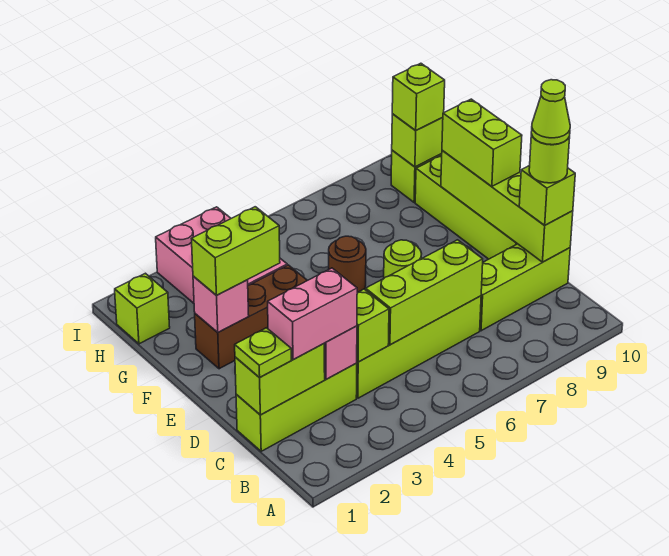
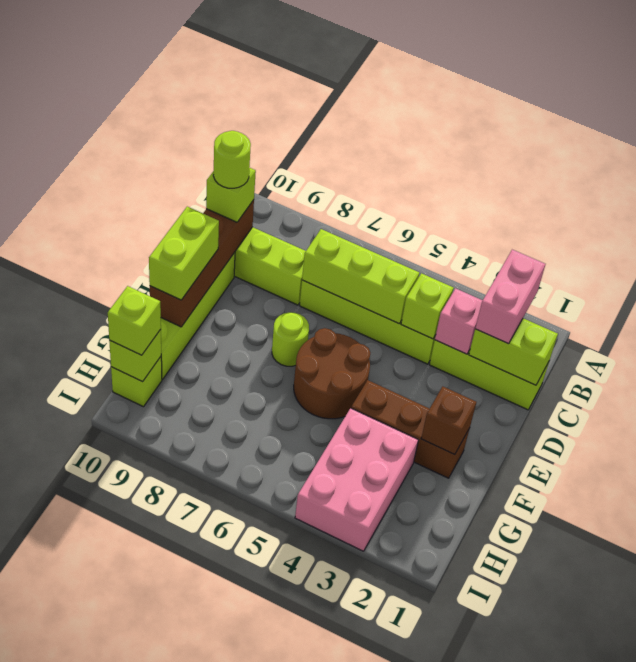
lime plate C1 level 3 -> none
pink brick C2:C3 level 3 -> pink brick B2:C2 level 3
lime brick C10:F10 level 2 -> brown brick C10:F10 level 2
lime cone C10 level 5 -> none
pink brick F2 level 2 -> brown brick F2 level 2
lime brick F2:F3 level 3 -> none
brown round brick F6 level 1 -> brown round brick E5:F6 level 1
lime brick H1 level 1 -> none

